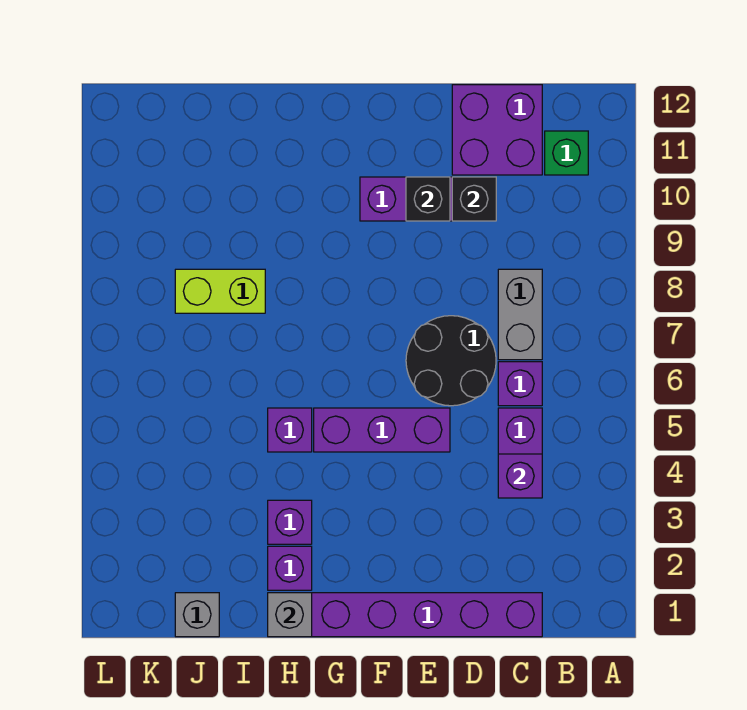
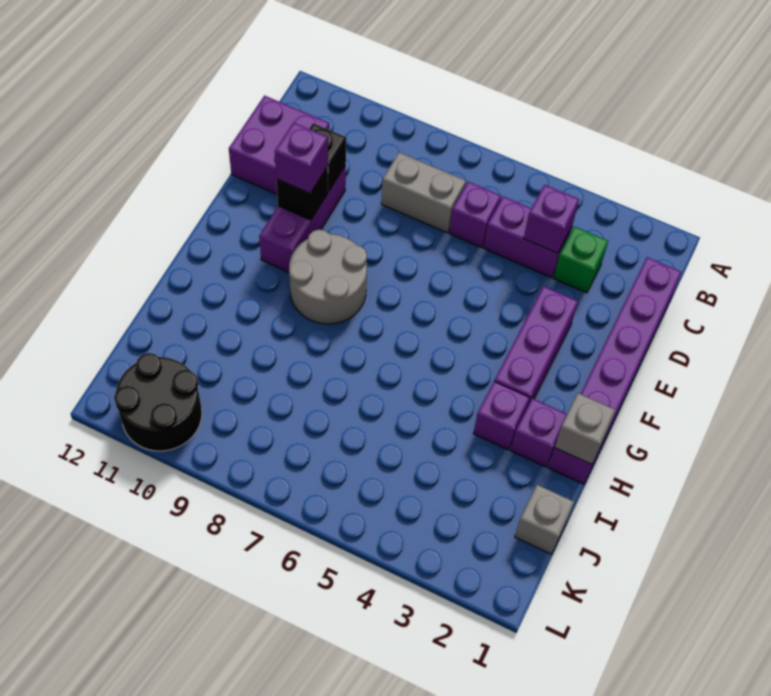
green brick B11 level 1 -> green brick C3 level 1
black round brick D6:E7 level 1 -> black round brick K10:L11 level 1
purple brick E5:G5 level 1 -> purple brick E3:G3 level 1
none -> grey round brick F8:G9 level 1
purple brick H5 level 1 -> purple brick E10 level 3
lime brick I8:J8 level 1 -> none

